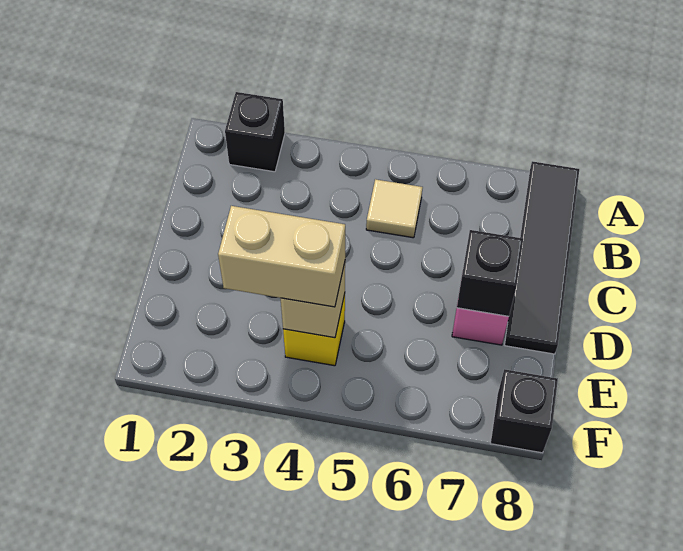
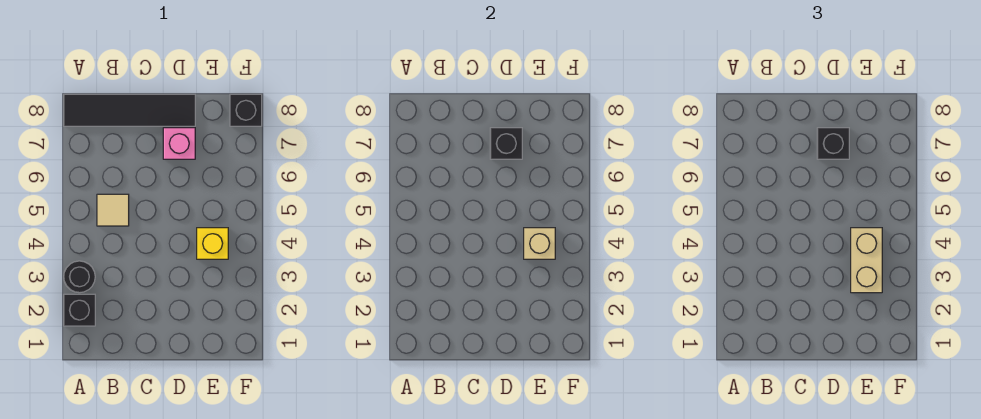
none -> black round brick A3 level 1
none -> black brick D7 level 3

